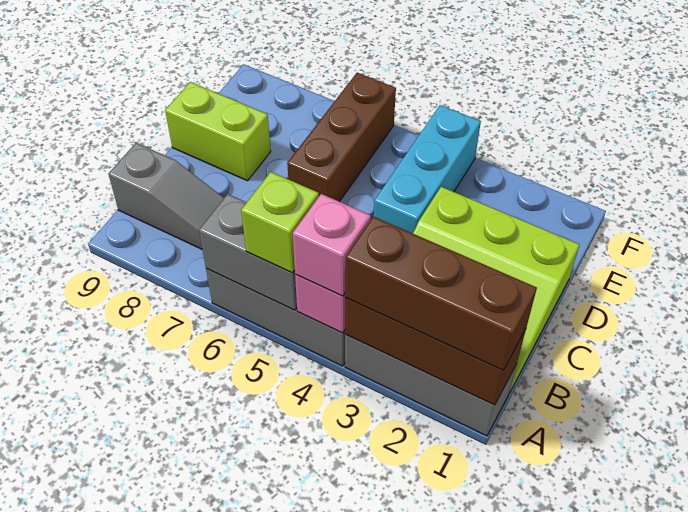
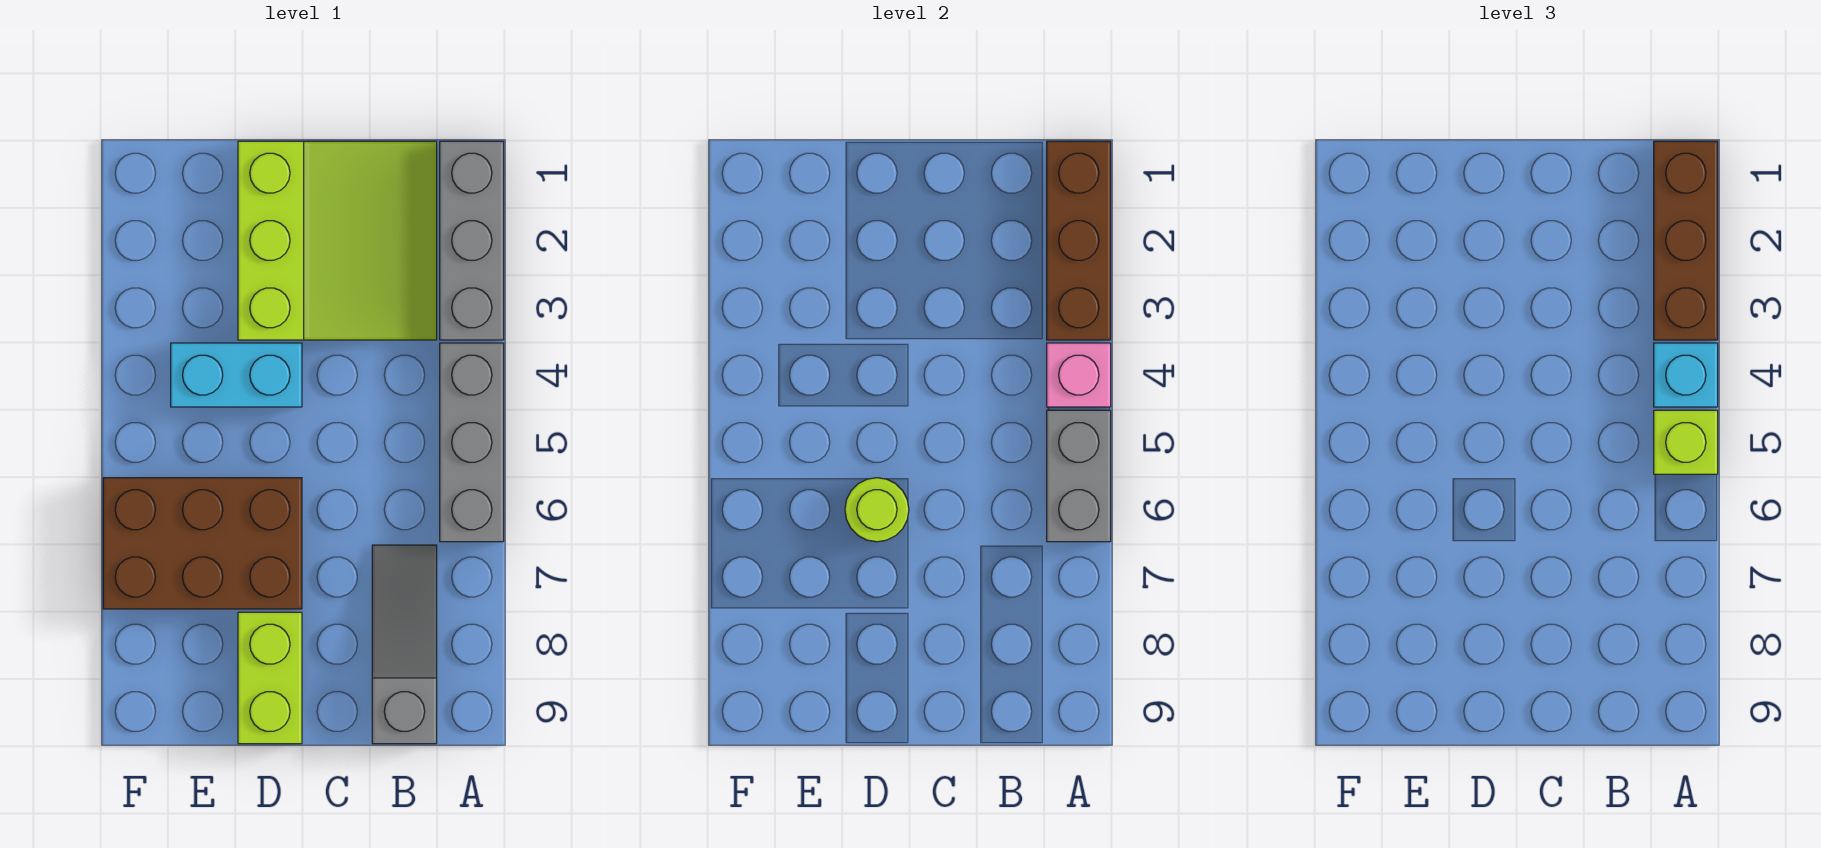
pink brick A4 level 3 -> cyan brick A4 level 3
cyan brick D4:F4 level 1 -> cyan brick D4:E4 level 1
brown brick D6:F6 level 1 -> brown brick D6:F7 level 1
none -> lime round brick D6 level 2

